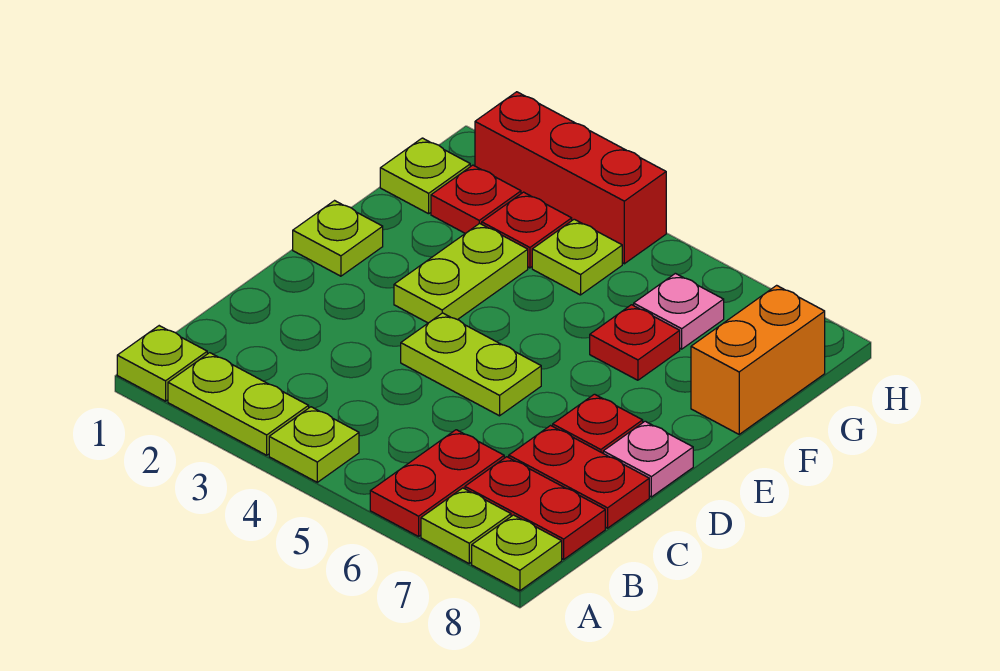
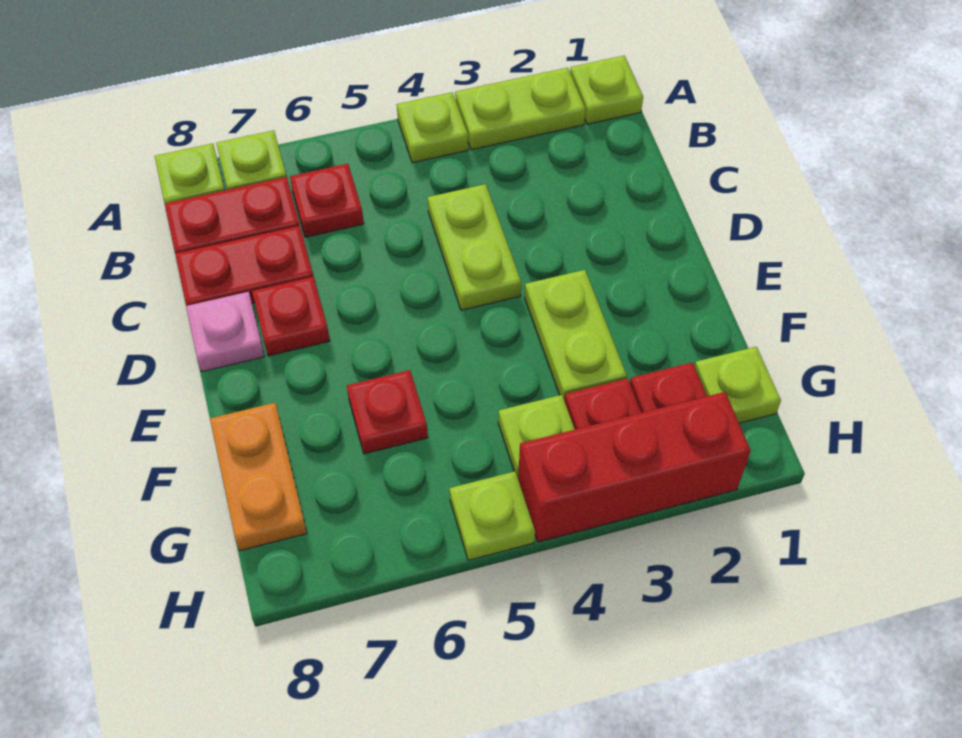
red plate A6:B6 level 1 -> red plate B6 level 1
lime plate D4:D5 level 1 -> lime plate C4:D4 level 1
lime plate E1 level 1 -> lime plate H5 level 1
orange brick F8:G8 level 1 -> orange plate F8:G8 level 1
pink plate G6 level 1 -> none

